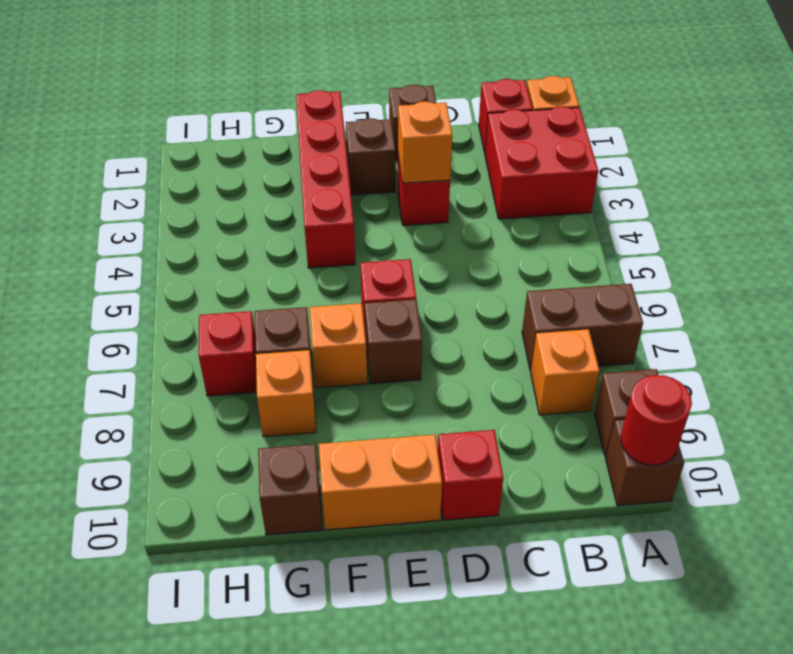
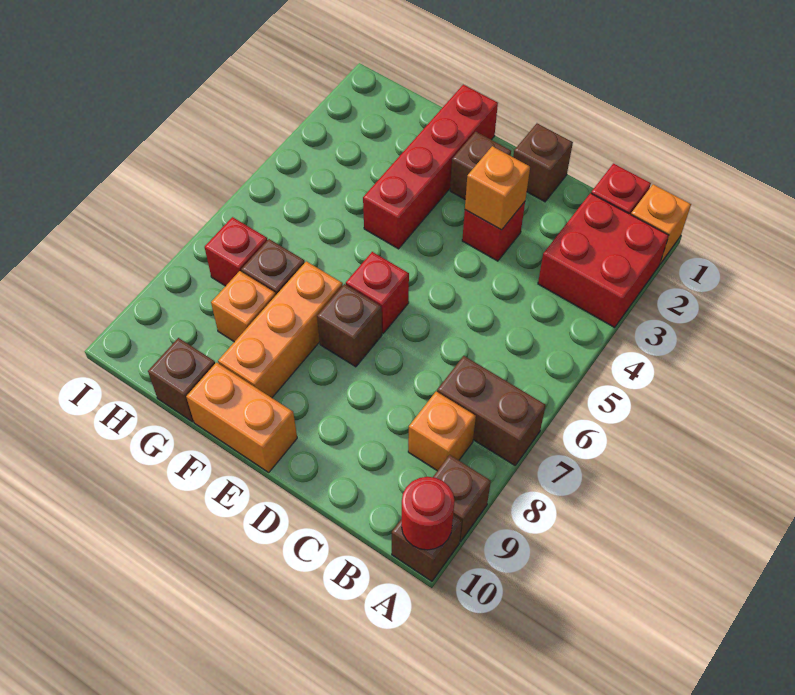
red brick D10 level 1 -> none
orange brick F7 level 1 -> orange brick F7:F9 level 1

